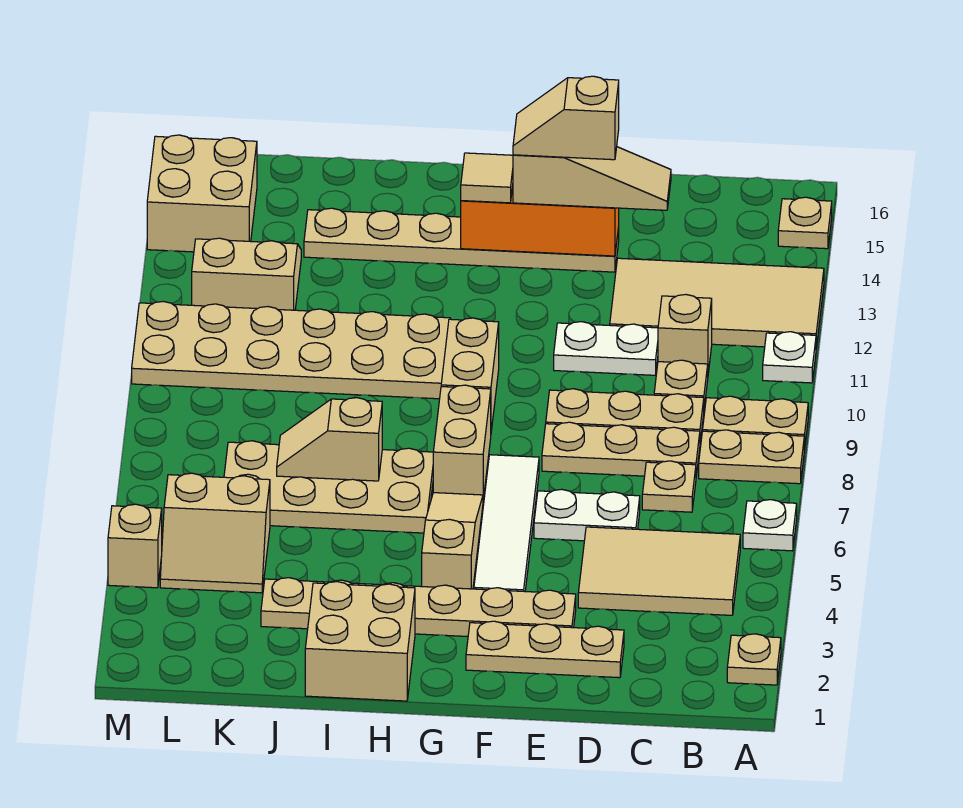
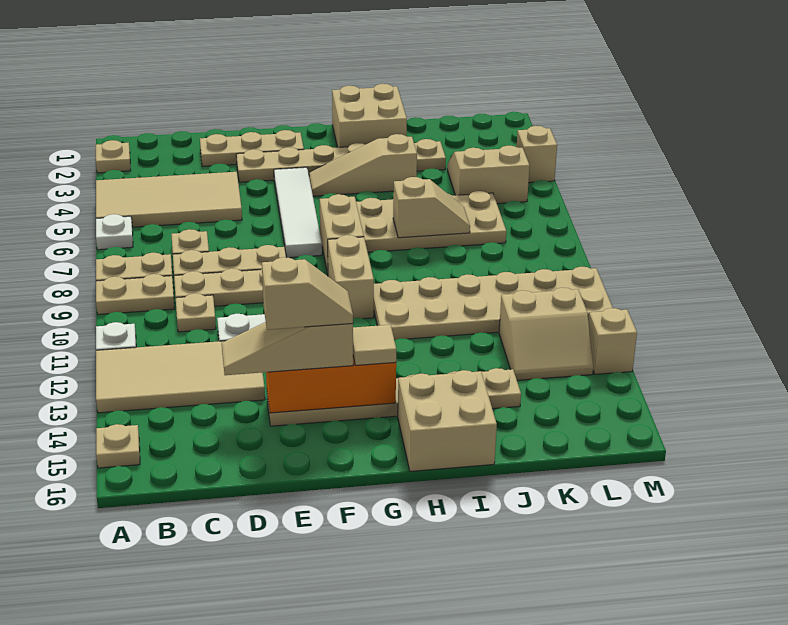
tan tile B4:D5 level 1 -> tan tile A4:D5 level 1
tan brick C11 level 1 -> tan brick M13 level 1
white plate D6:E6 level 1 -> none
tan slope G4:G6 level 1 top 4 -> tan slope G4:I4 level 1 top I
tan brick L14:M15 level 1 -> tan brick H15:I16 level 1

